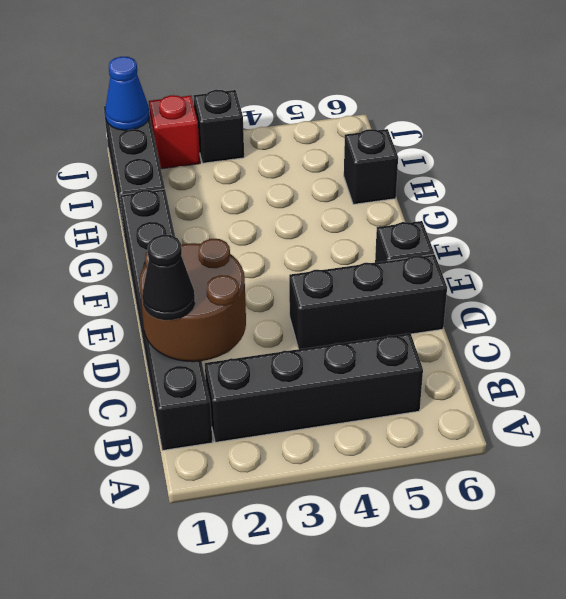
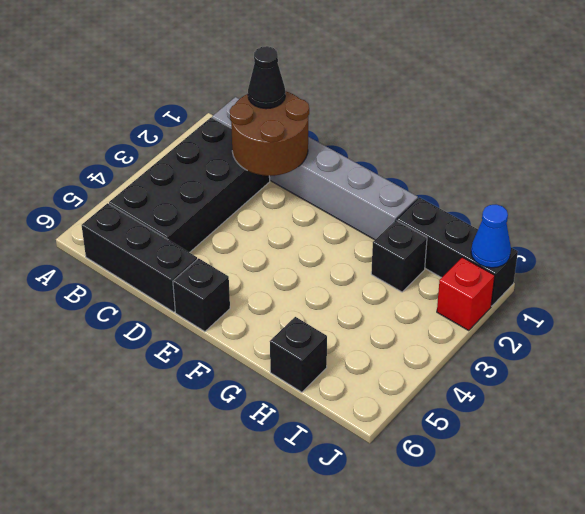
black brick B1:G1 level 1 -> grey brick B1:G1 level 1
black brick B2:B5 level 1 -> black brick B2:C5 level 1
black brick D4:D6 level 1 -> black brick B6:D6 level 1
black brick J3 level 1 -> black brick H2 level 1

